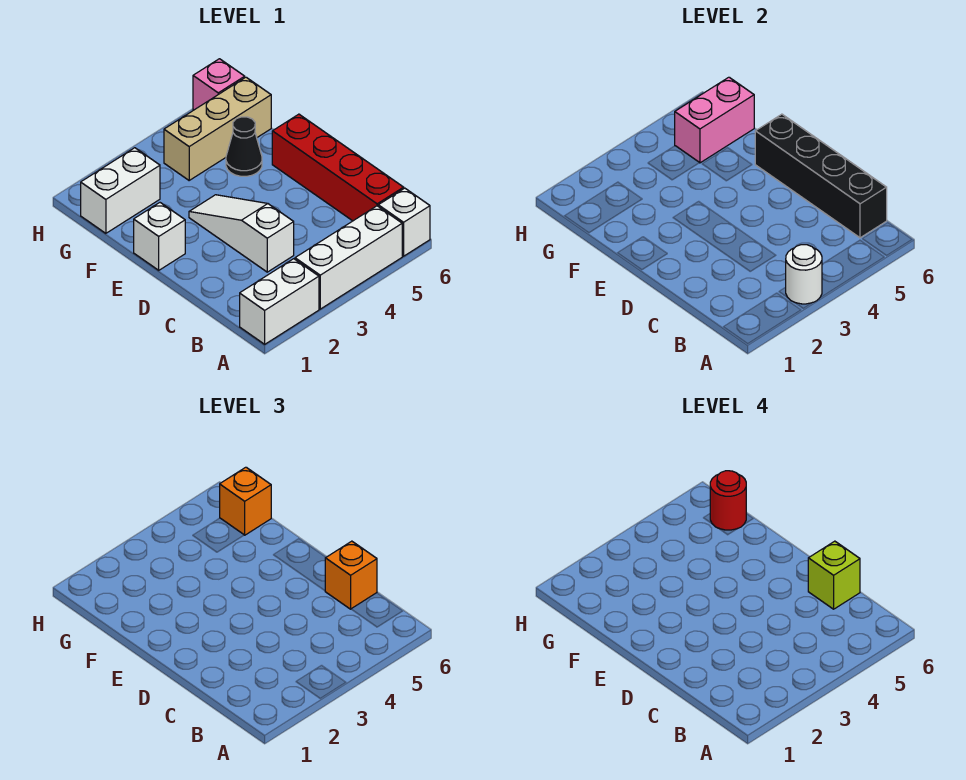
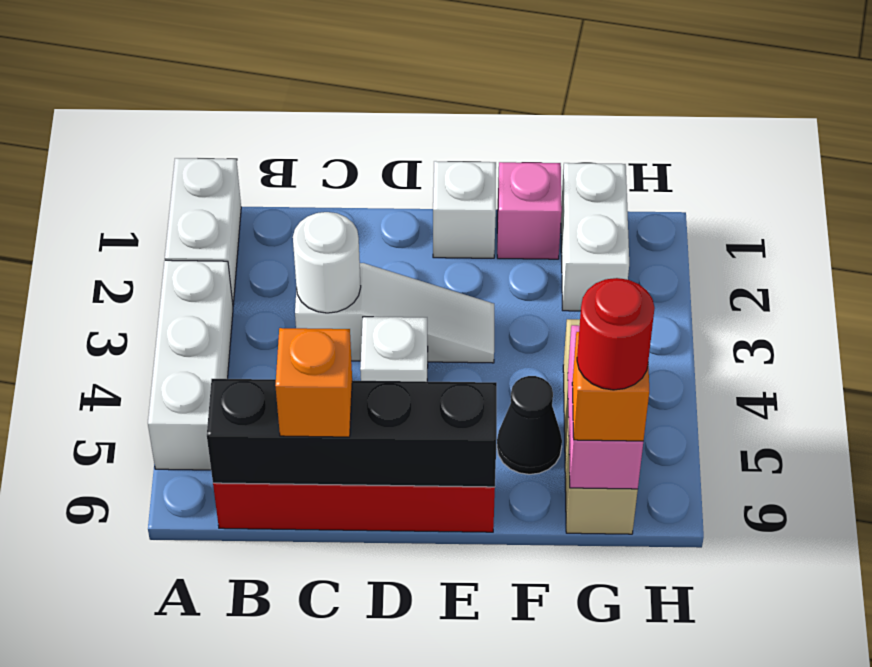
white round brick A3 level 2 -> white round brick C3 level 2
white brick A6 level 1 -> white brick D4 level 1
lime brick C6 level 4 -> none
pink brick H6 level 1 -> pink brick F1 level 1

